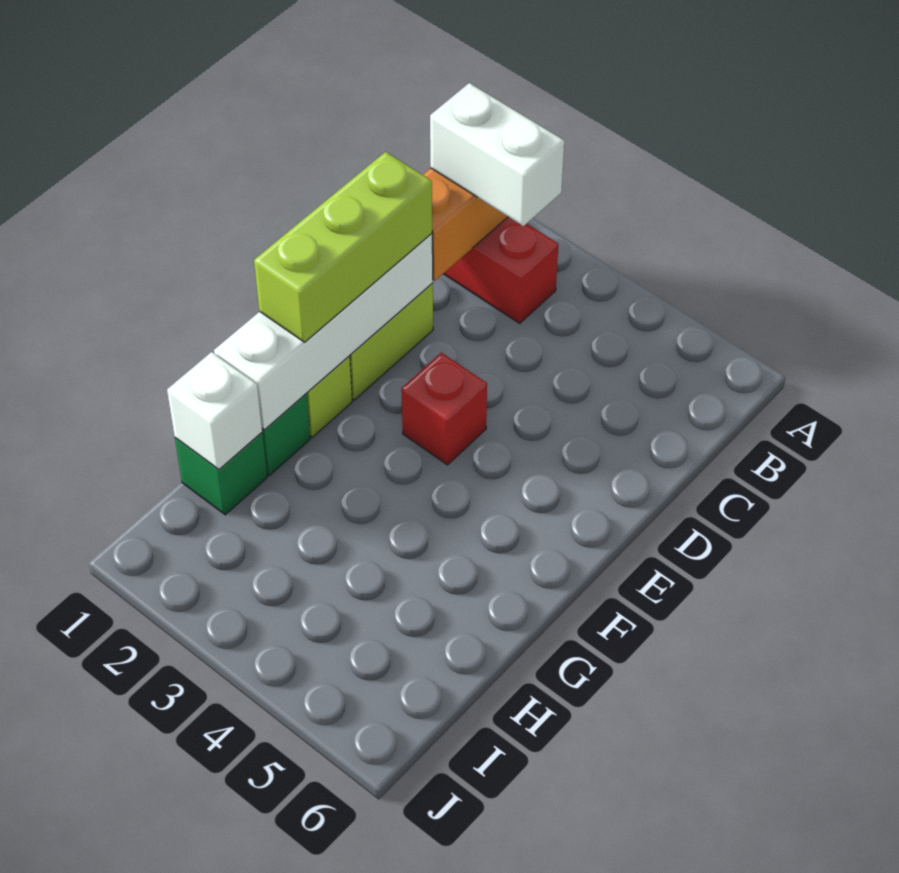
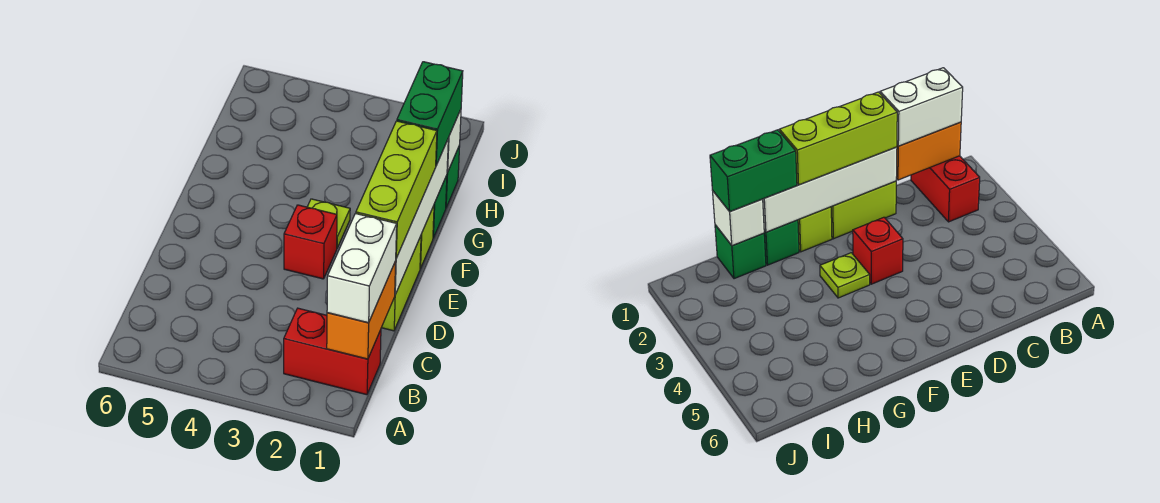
white brick B1:B2 level 3 -> white brick B1:C1 level 3
none -> lime plate F3 level 1
none -> green brick G1:H1 level 3

